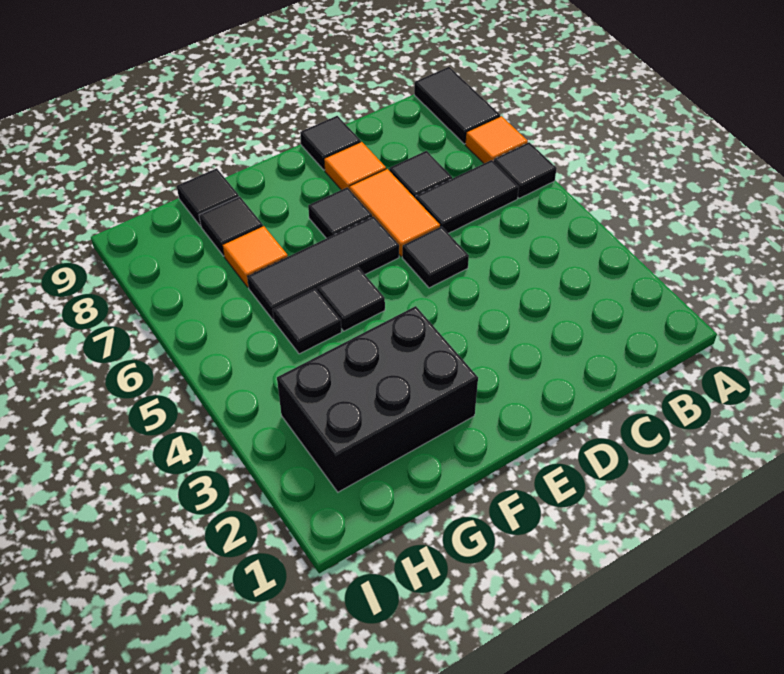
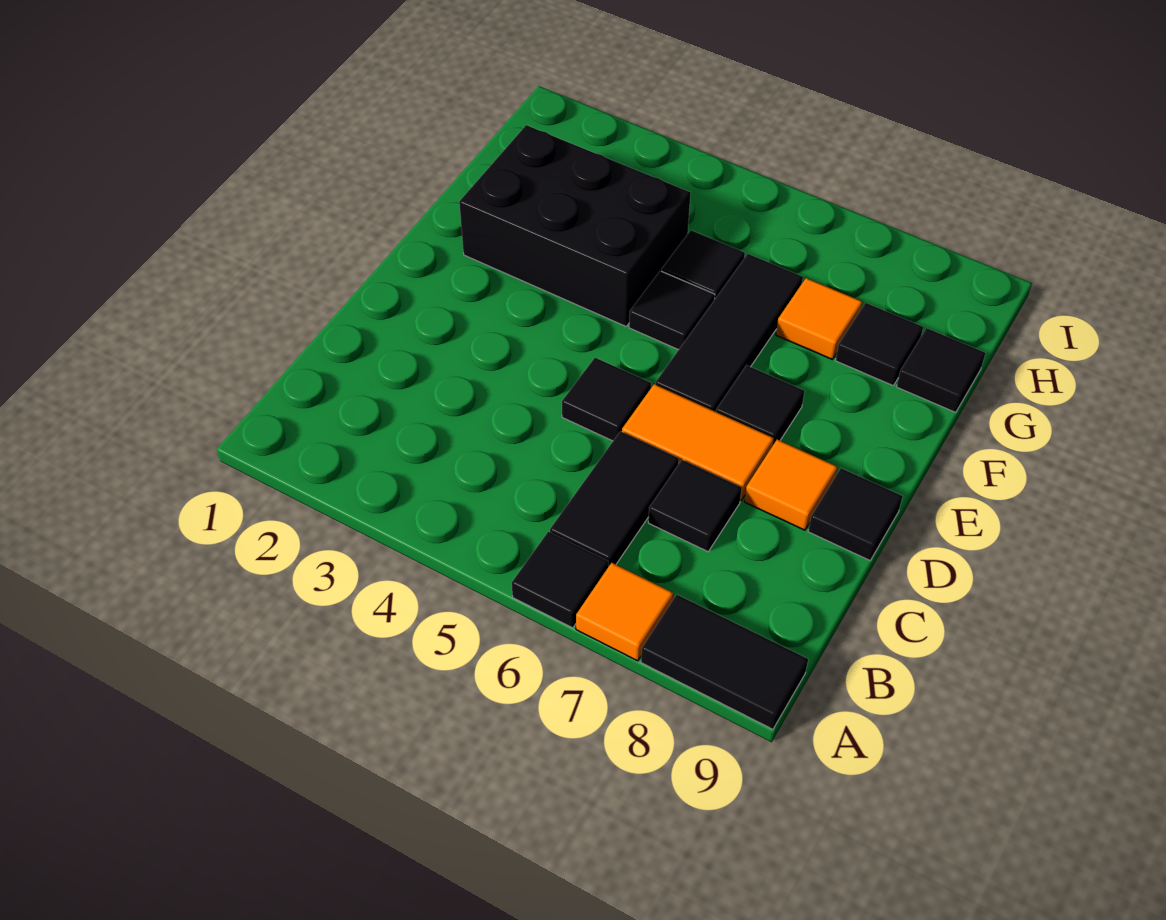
black brick F2:H3 level 1 -> black brick F2:G4 level 1

